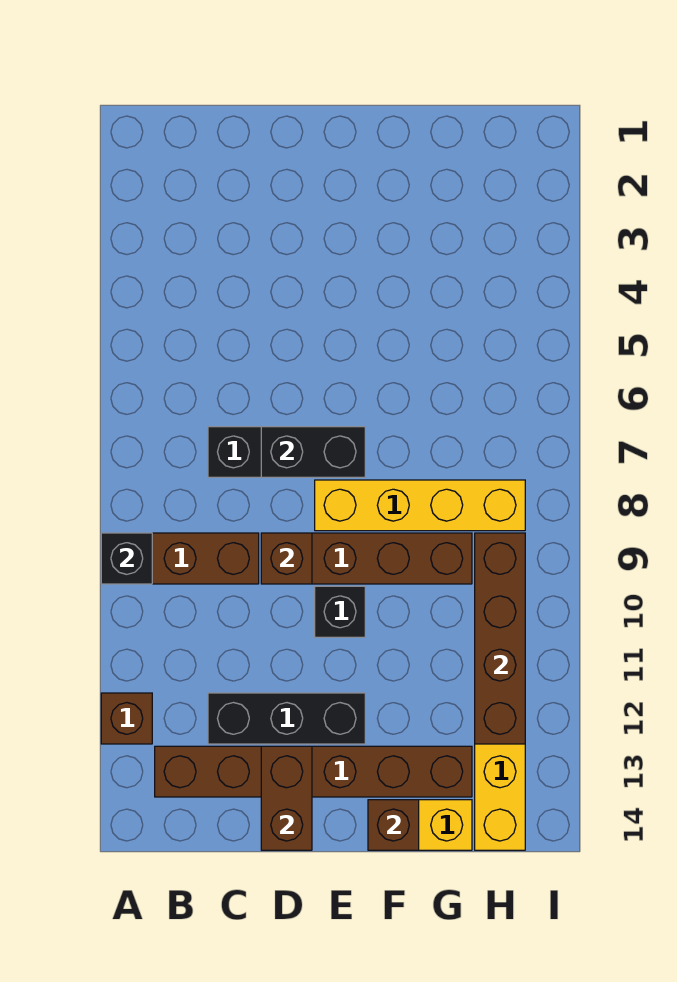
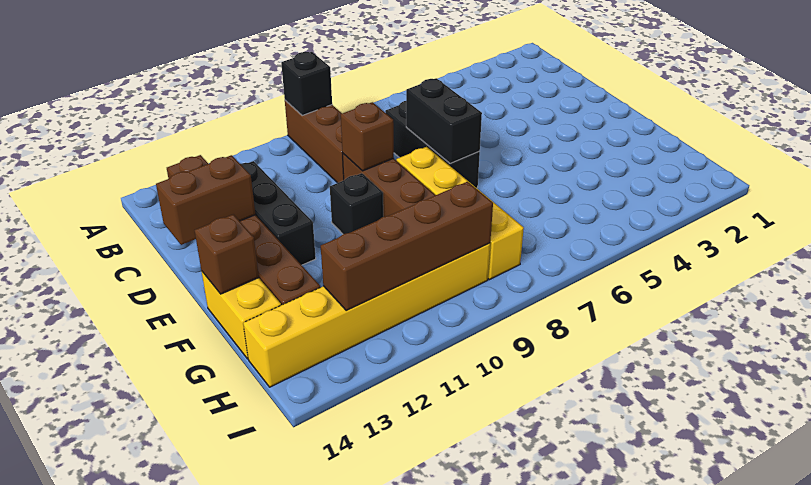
brown brick A12 level 1 -> none

